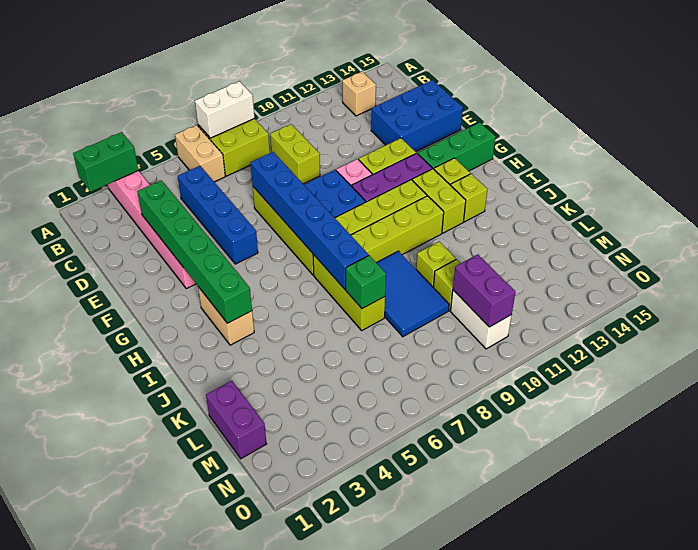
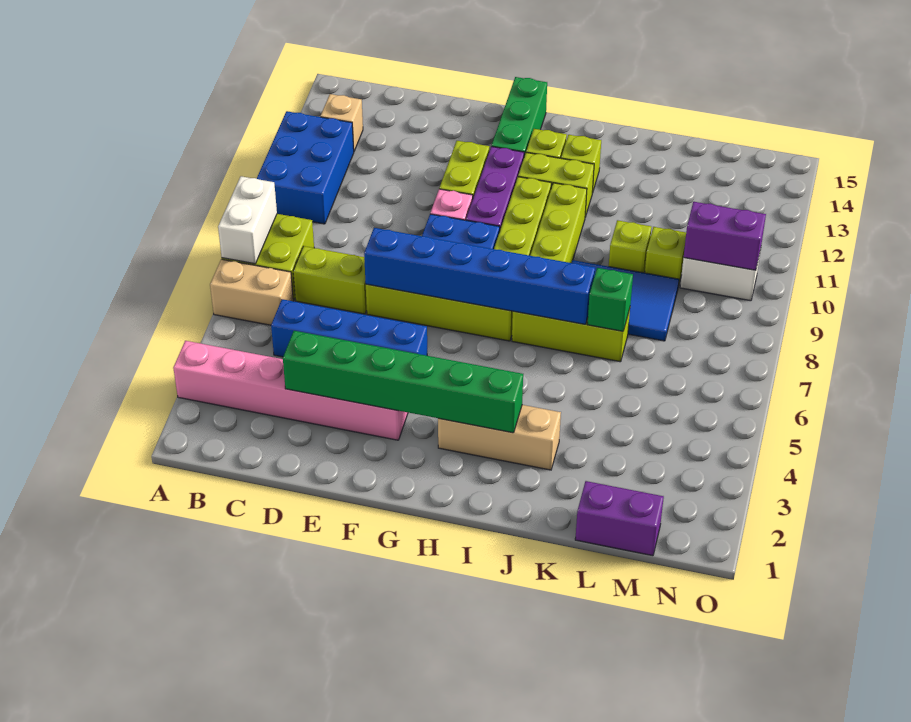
green brick A2:A3 level 2 -> none
lime brick C9:D9 level 1 -> lime brick C7:D7 level 1
blue brick D13:E15 level 1 -> blue brick A10:B12 level 1
tan brick H3:I3 level 1 -> tan brick H3:J3 level 1

